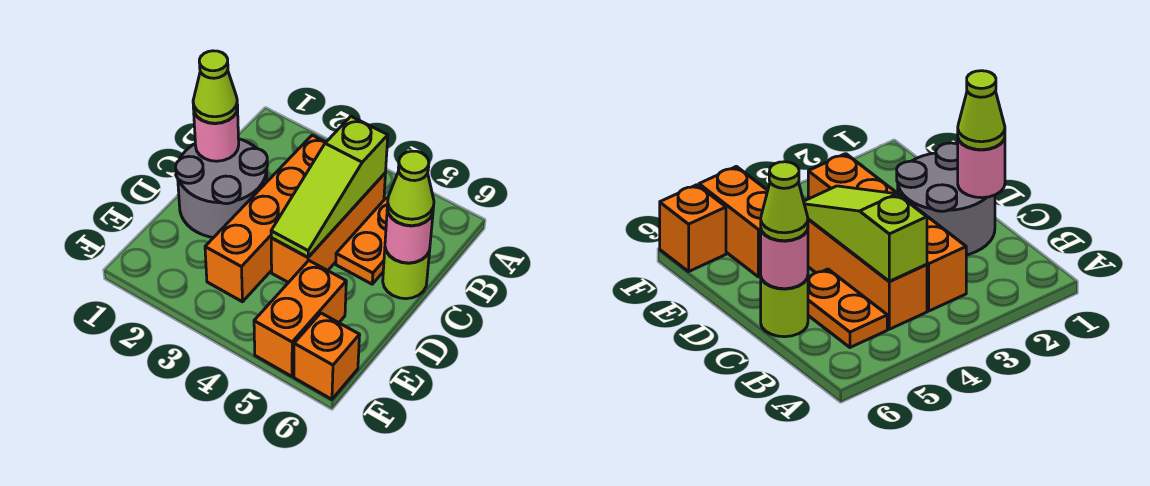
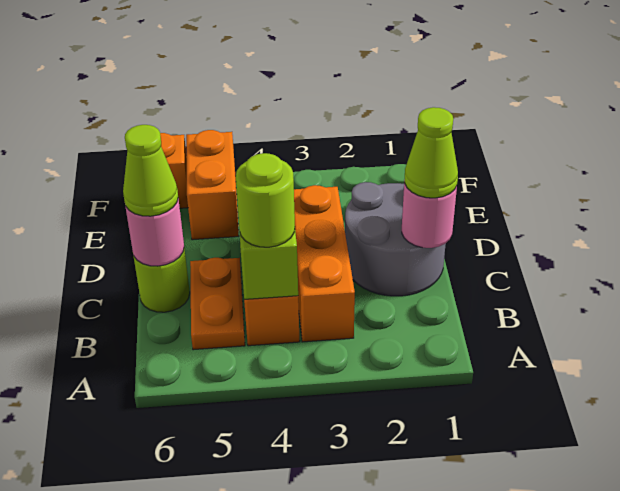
orange brick B3:E3 level 1 -> orange brick B3:D3 level 1
none -> lime round brick B4 level 3

